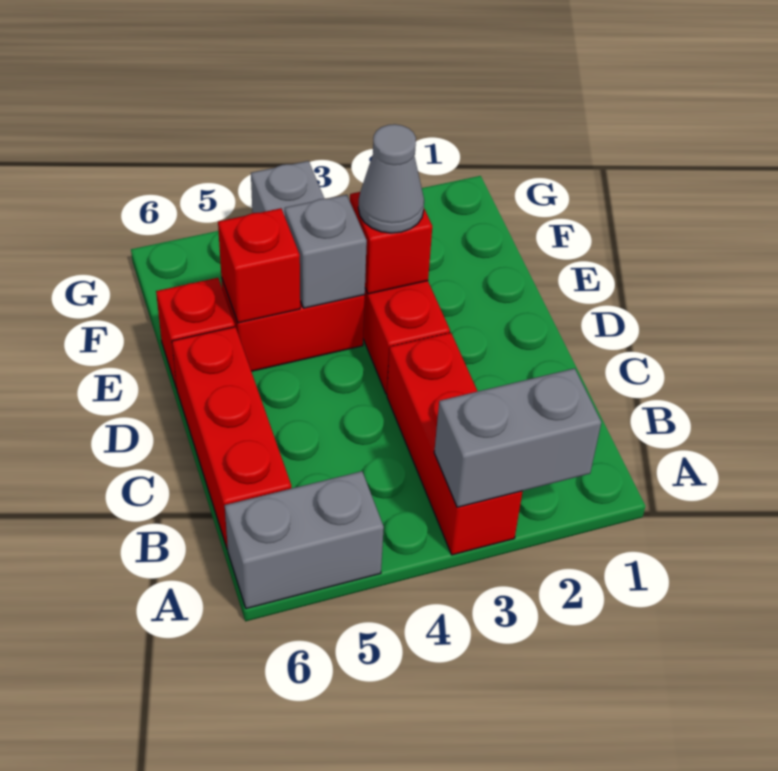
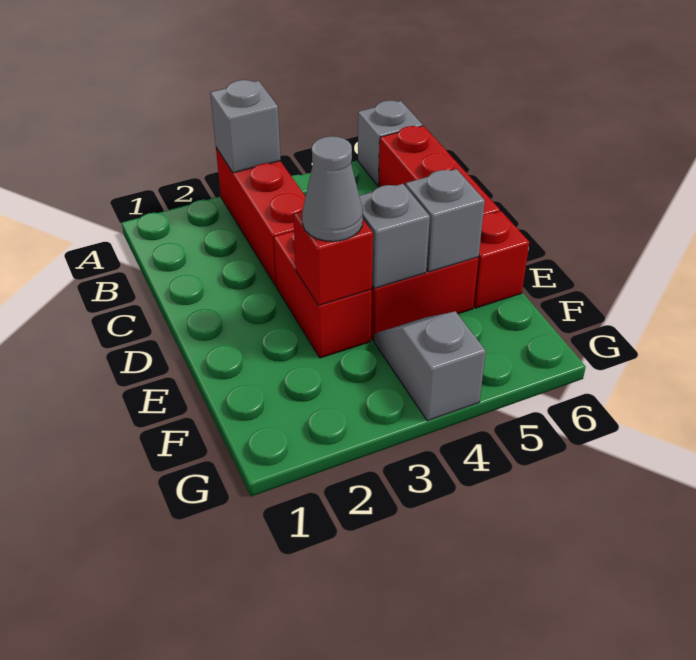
grey brick A2:A3 level 2 -> grey brick A3 level 2
grey brick A5:A6 level 1 -> grey brick A6 level 1
red brick E5 level 2 -> grey brick E5 level 2

